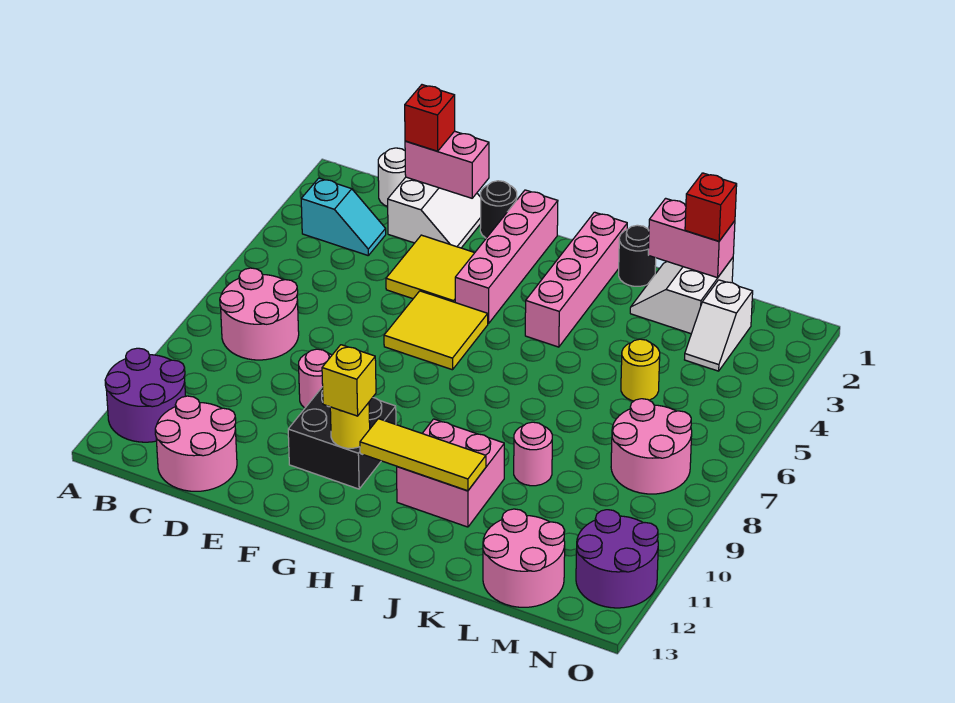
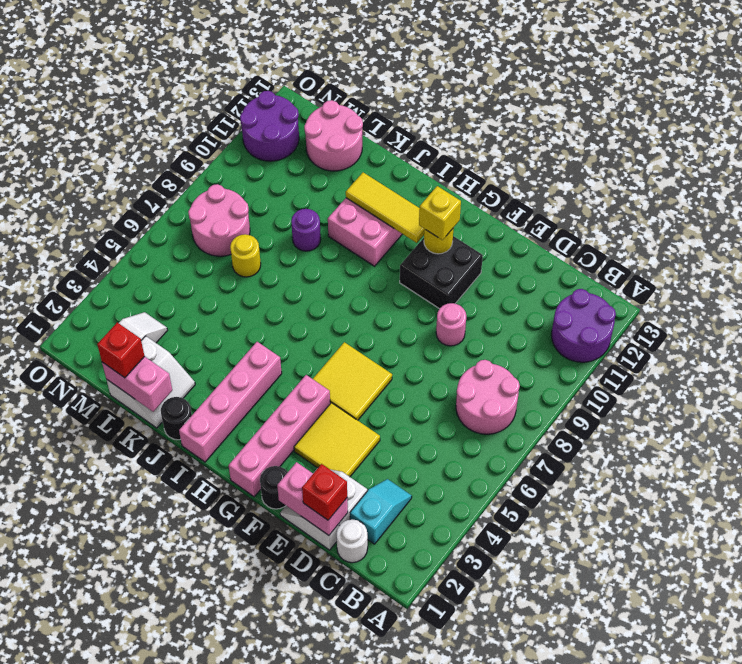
cyan slope B3:C3 level 1 top B -> cyan slope C2:C3 level 1 top 2
pink round brick C12:D13 level 1 -> none
pink round brick K9 level 1 -> purple round brick K9 level 1
yellow round brick L5 level 1 -> yellow round brick L7 level 1

